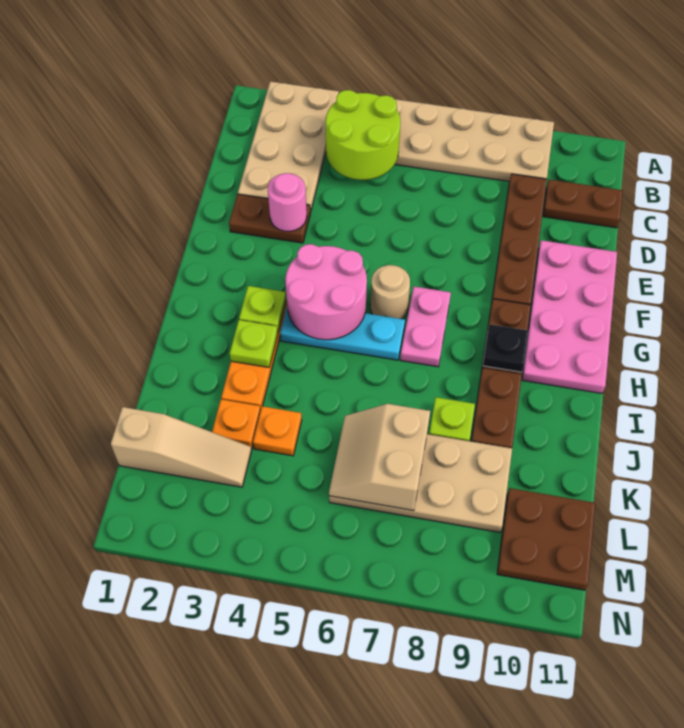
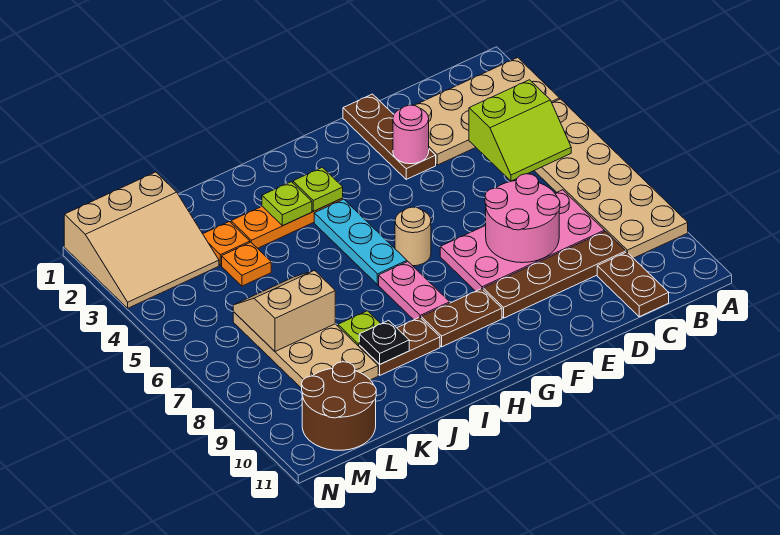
lime round brick B4:C5 level 2 -> lime slope B4:C5 level 2 top 4
brown plate E2:E3 level 1 -> brown plate E1:E3 level 1
pink plate E10:H11 level 1 -> pink plate C7:F8 level 1
pink round brick G4:H5 level 2 -> pink round brick D7:E8 level 2
pink plate G7:H7 level 1 -> pink plate H7:H8 level 1
black plate H9 level 2 -> black plate J9 level 2
tan slope L1:L3 level 1 top 1 -> tan slope L1:N3 level 1 top 1
brown plate L10:M11 level 1 -> brown round brick L10:M11 level 1

